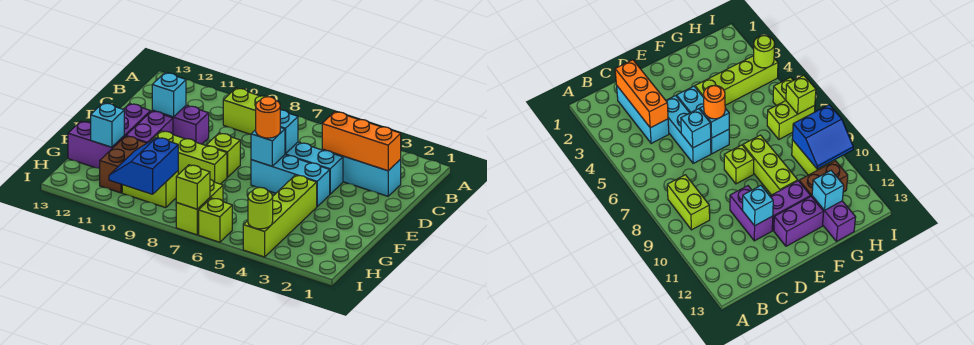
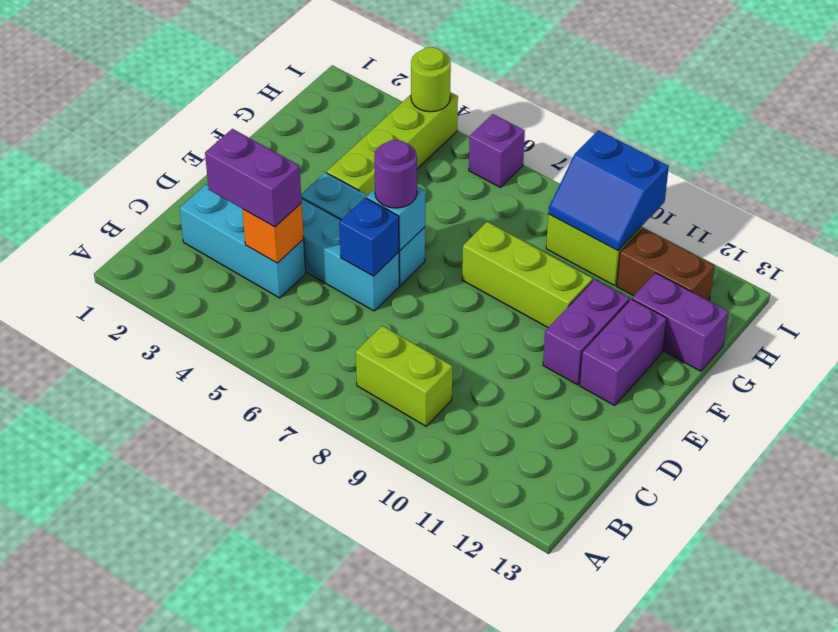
orange brick C2:C4 level 2 -> orange brick C4 level 2
cyan brick D6 level 2 -> blue brick D6 level 2
purple brick D10:D11 level 1 -> purple brick C3:C4 level 3
cyan brick D11 level 2 -> none
orange round brick E6 level 3 -> purple round brick E6 level 3
lime brick E8 level 1 -> none
brown brick G11:H11 level 1 -> brown brick H11:H12 level 1
cyan brick G12 level 2 -> none
lime brick H7:I7 level 1 -> none
blue slope H9:I10 level 2 top 9 -> blue slope H9:I10 level 2 top I
lime brick I6 level 1 -> purple brick I6 level 1
lime brick I7 level 2 -> none

